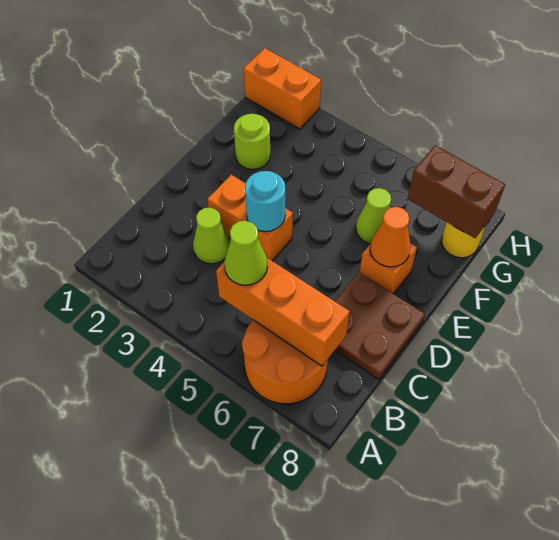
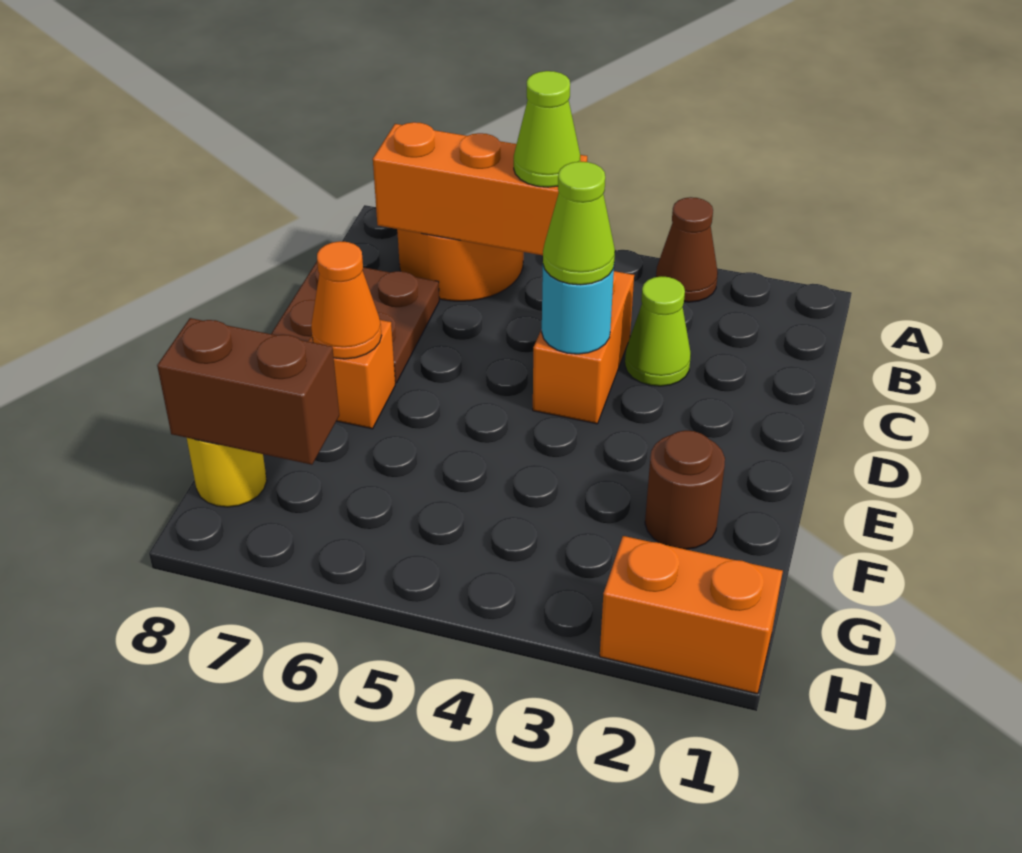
none -> brown cone A3 level 1
orange brick D3:D4 level 1 -> orange brick C4:D4 level 1
lime round brick F2 level 1 -> brown round brick F2 level 1
lime cone F6 level 1 -> lime cone D4 level 3

